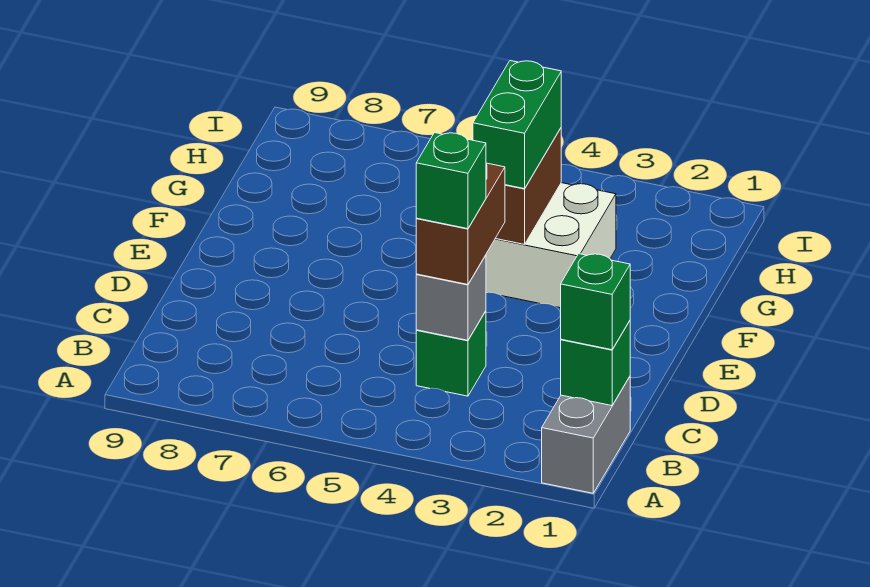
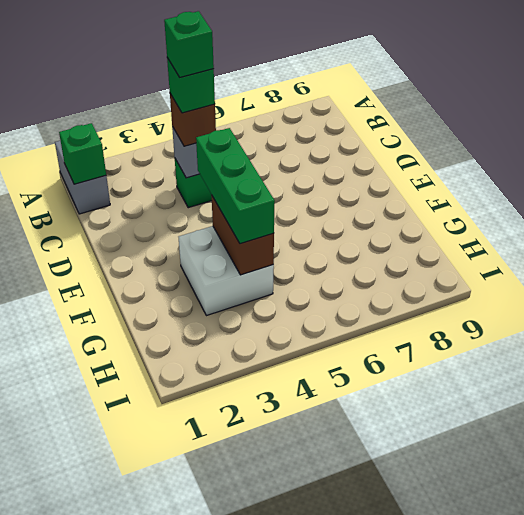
green brick B1 level 3 -> green brick C4 level 5
brown brick C4:D4 level 3 -> brown brick C4 level 3
green brick F4:G4 level 3 -> green brick E4:G4 level 3

